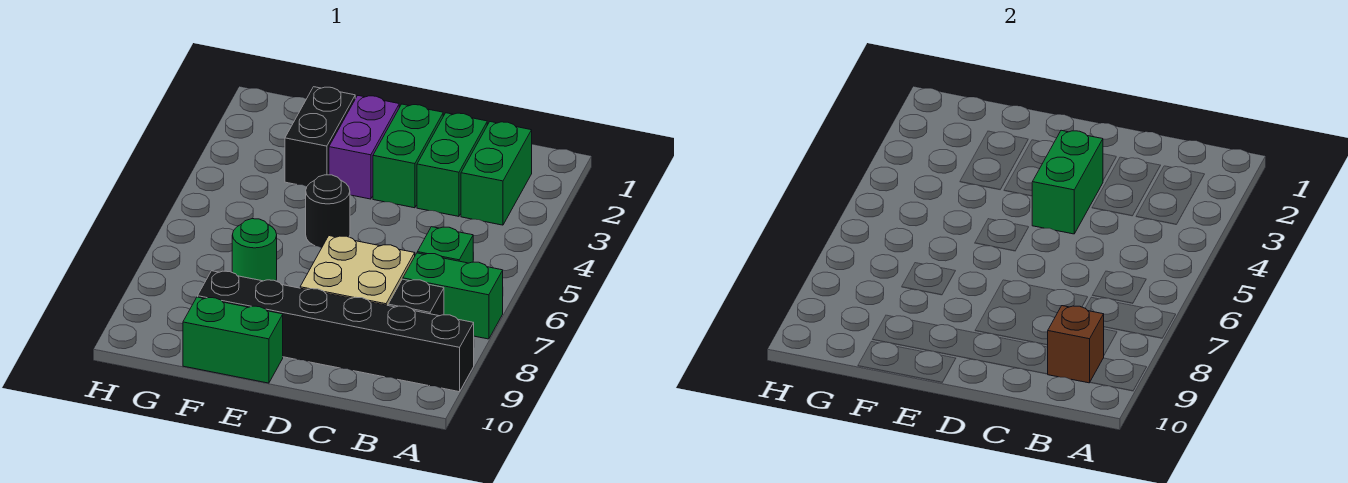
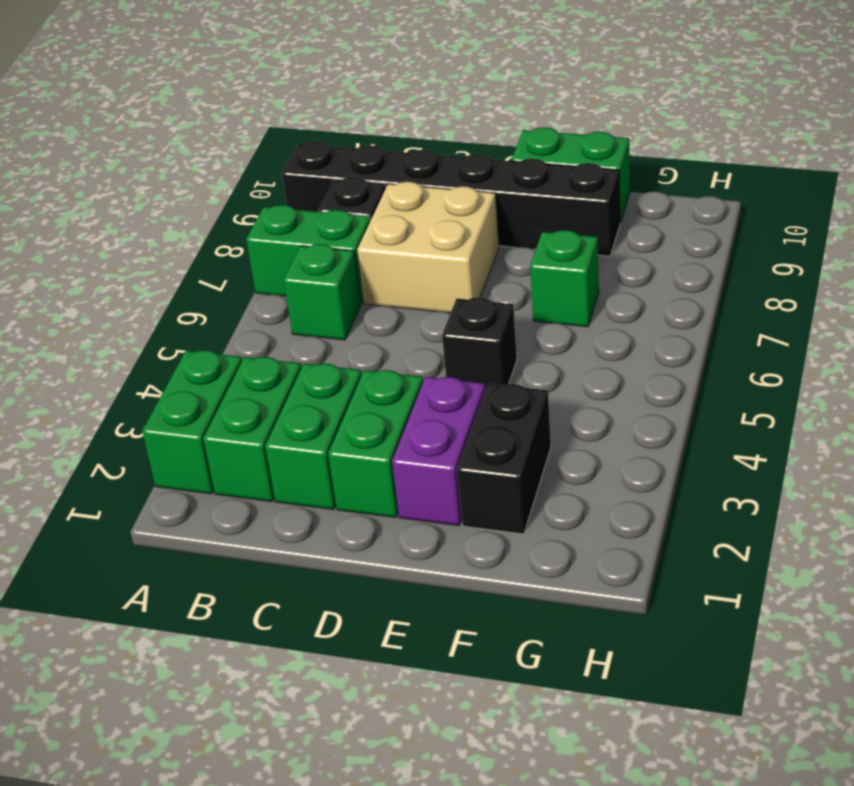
brown brick B9 level 2 -> none
green brick D3:D4 level 2 -> green brick A2:A3 level 1
black round brick E5 level 1 -> black brick E5 level 1
green round brick F7 level 1 -> green brick F7 level 1

